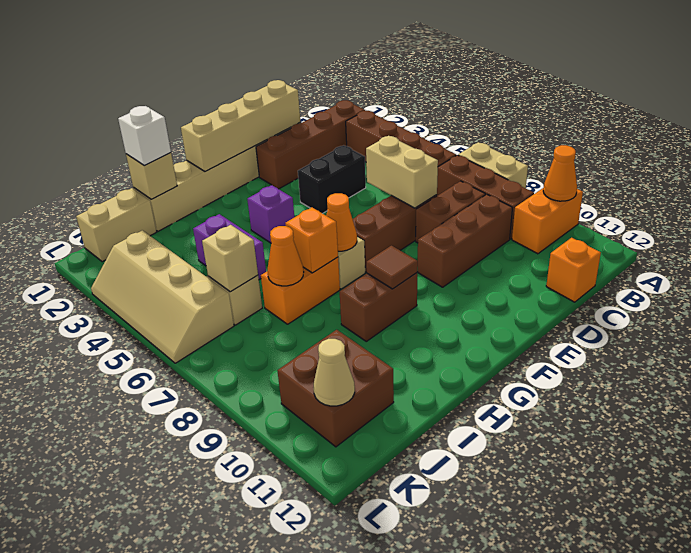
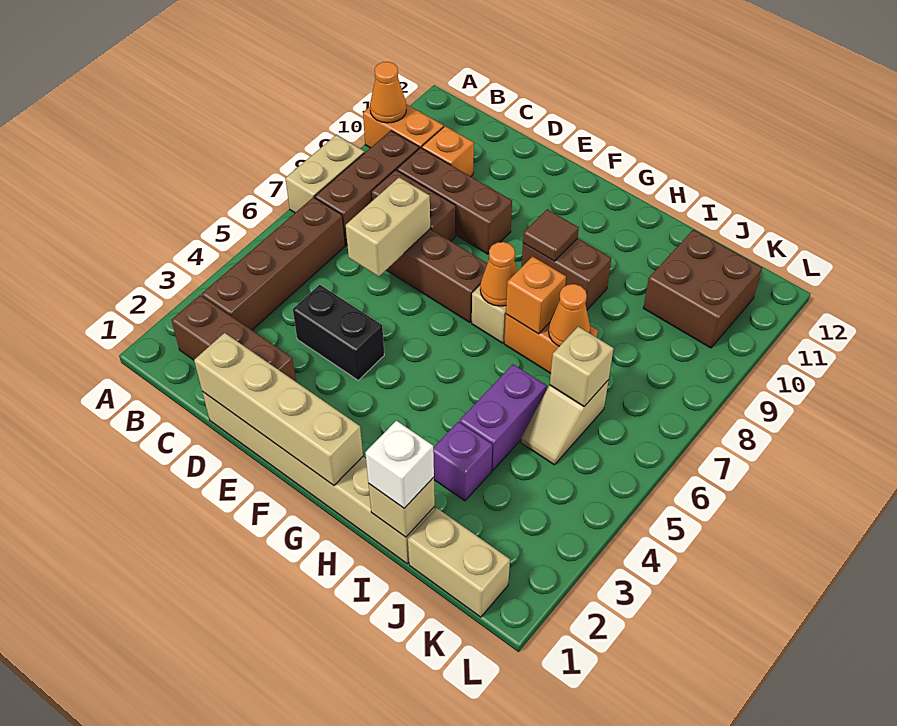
brown brick B2:E2 level 1 -> brown brick B2:D2 level 1
orange brick C12 level 1 -> orange brick C10 level 1
purple brick G4 level 1 -> purple brick I3 level 1
tan slope K3:L6 level 1 top K -> none
tan cone K11 level 2 -> none

